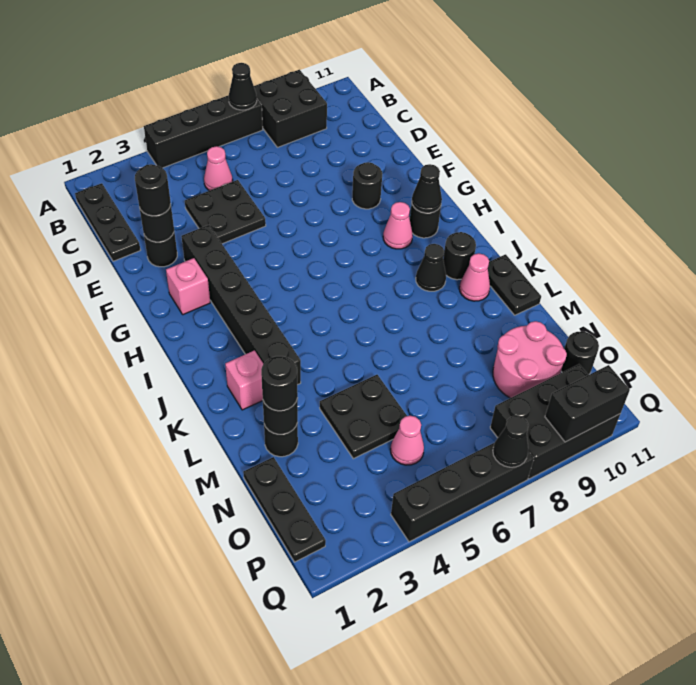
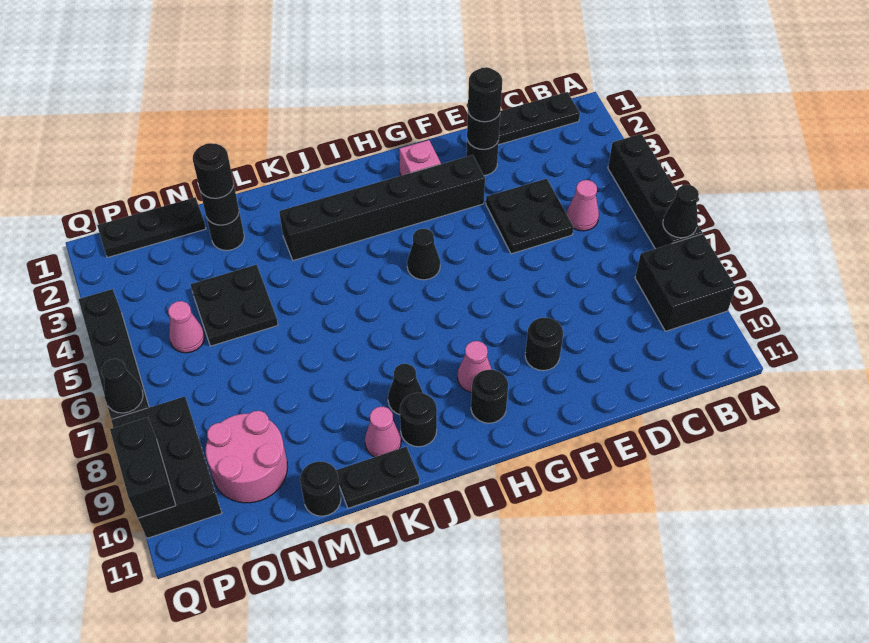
black cone H10 level 2 -> black cone H5 level 1
pink brick K2 level 1 -> none
black round brick O11 level 1 -> black round brick M11 level 1

